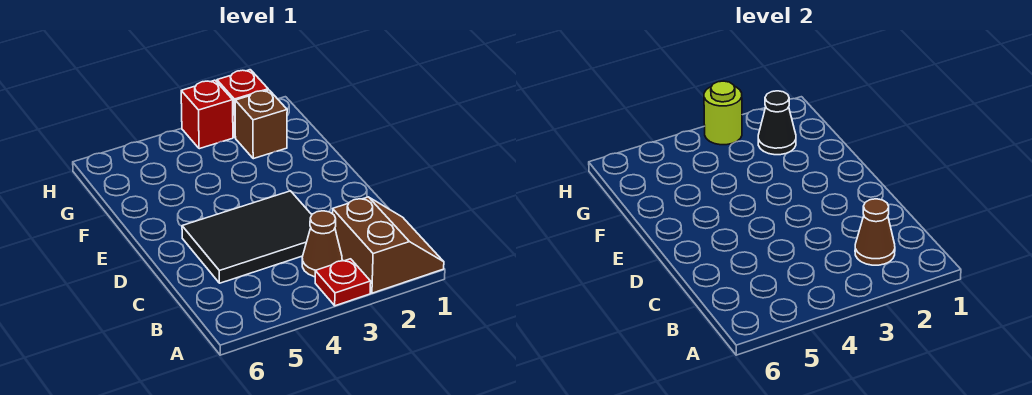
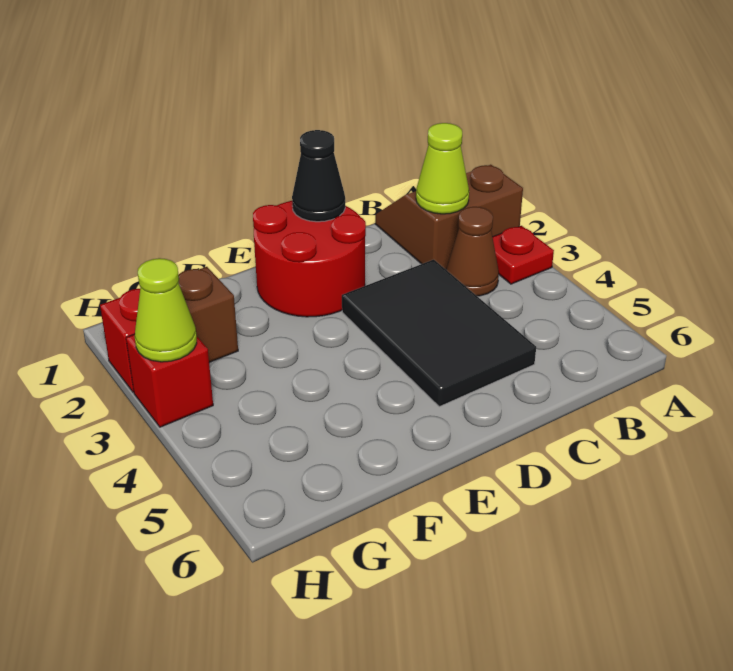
brown cone B2 level 2 -> lime cone B2 level 2
none -> red round brick D1:E2 level 1
black cone G2 level 2 -> black cone D1 level 2
lime round brick H3 level 2 -> lime cone H3 level 2

